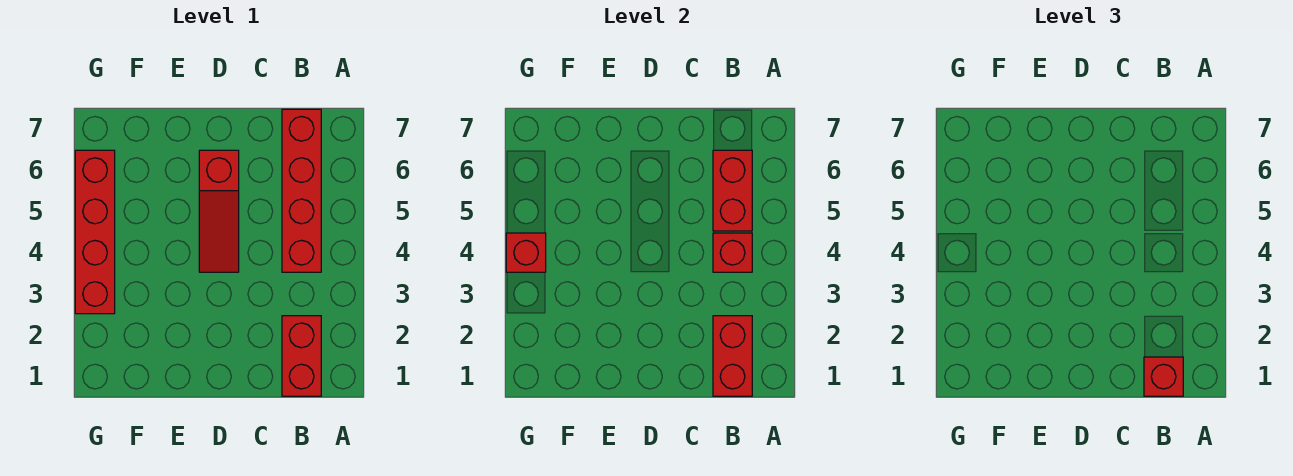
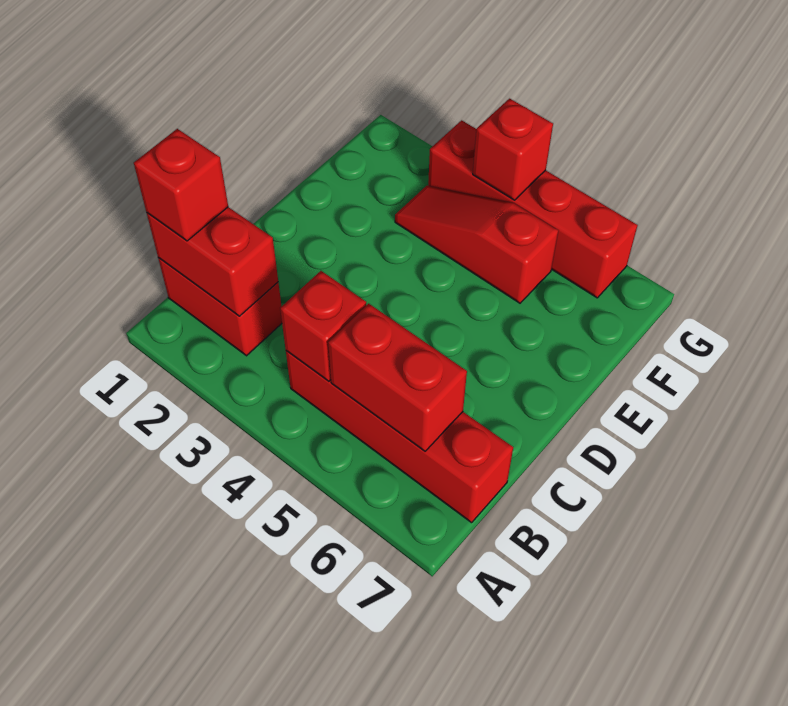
red slope D4:D6 level 1 top 6 -> red slope F3:F5 level 1 top 5

